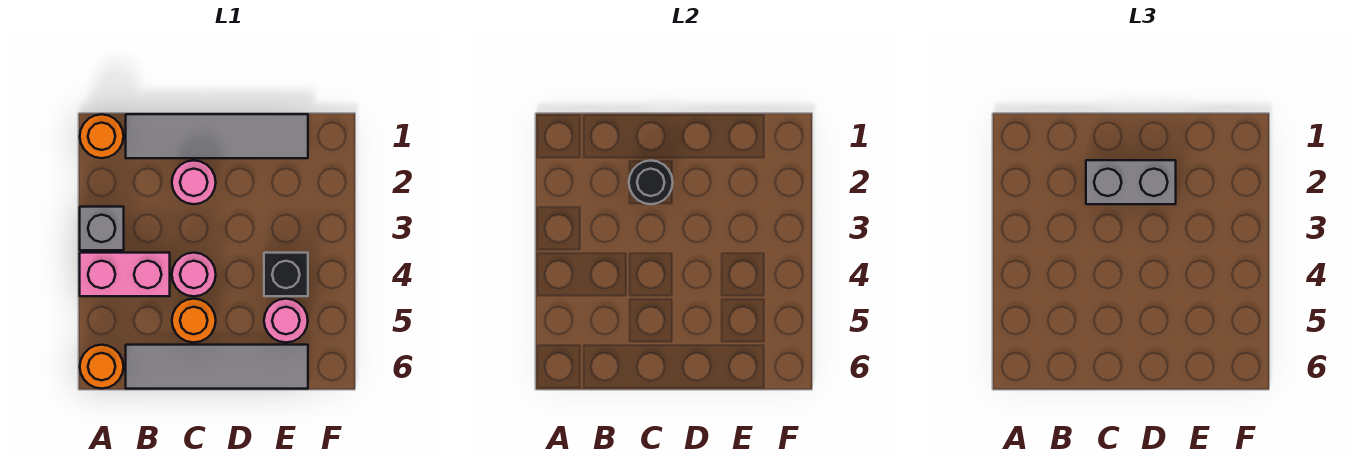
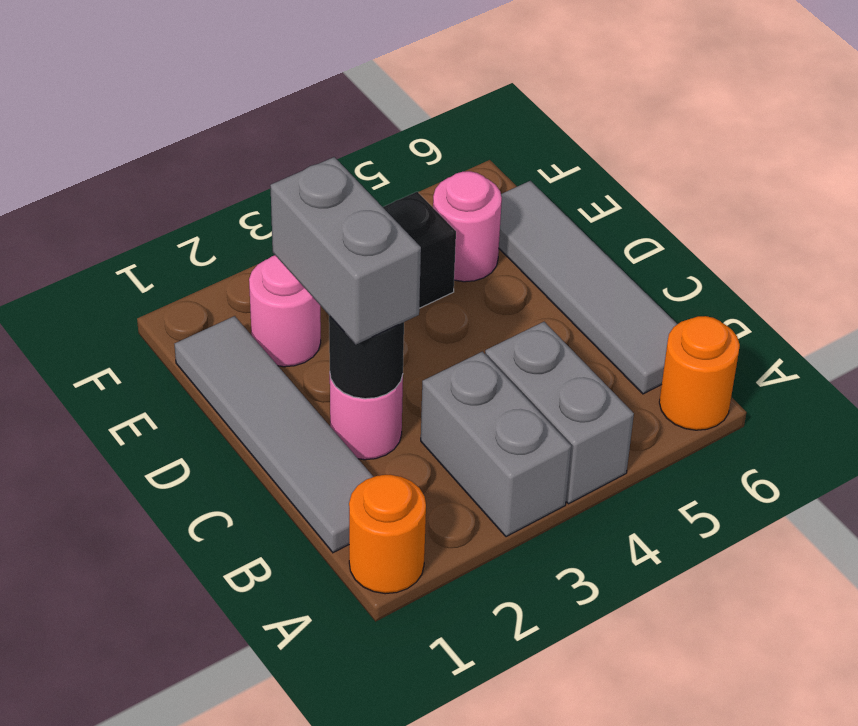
grey brick A3 level 1 -> grey brick A3:B3 level 1
pink brick A4:B4 level 1 -> grey brick A4:B4 level 1
pink round brick C4 level 1 -> pink round brick E2 level 1
orange round brick C5 level 1 -> none

